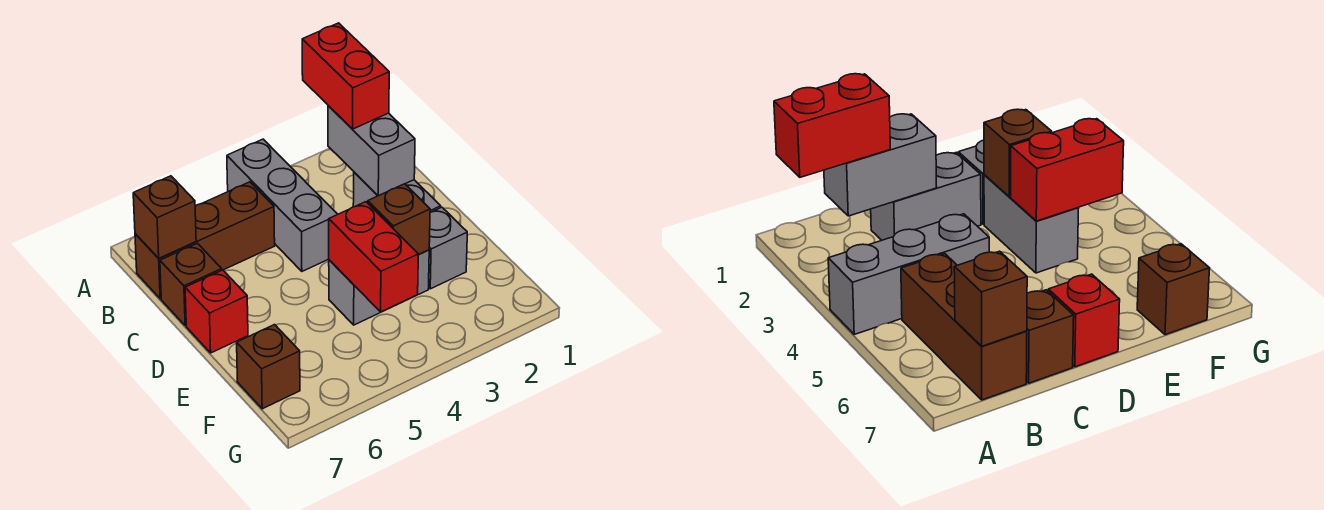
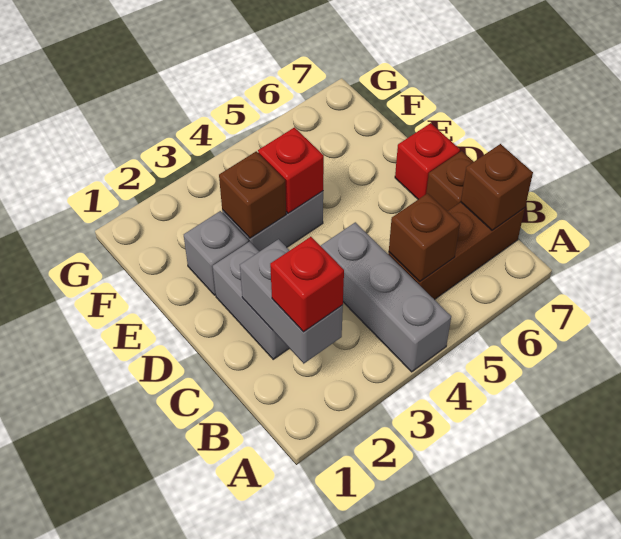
red brick A2:B2 level 3 -> red brick B2 level 3
red brick E4:F4 level 2 -> red brick E4 level 2
brown brick F7 level 1 -> brown brick B5 level 2

